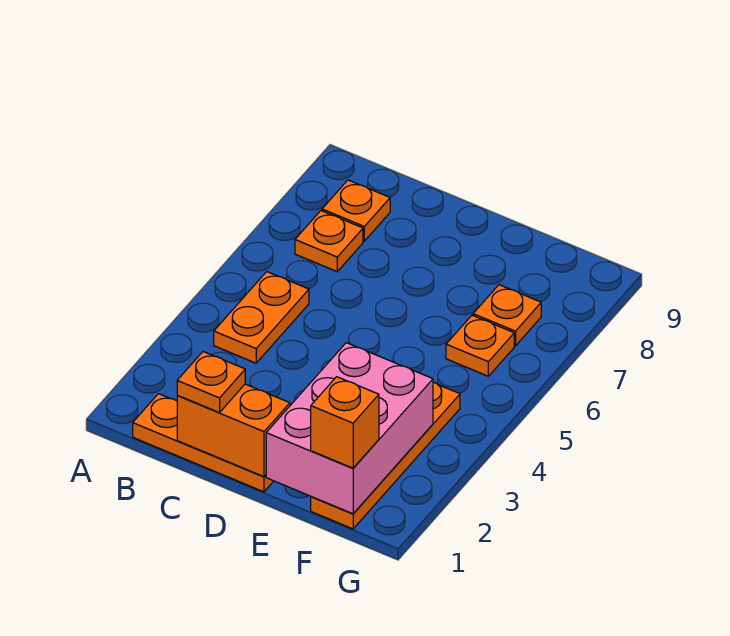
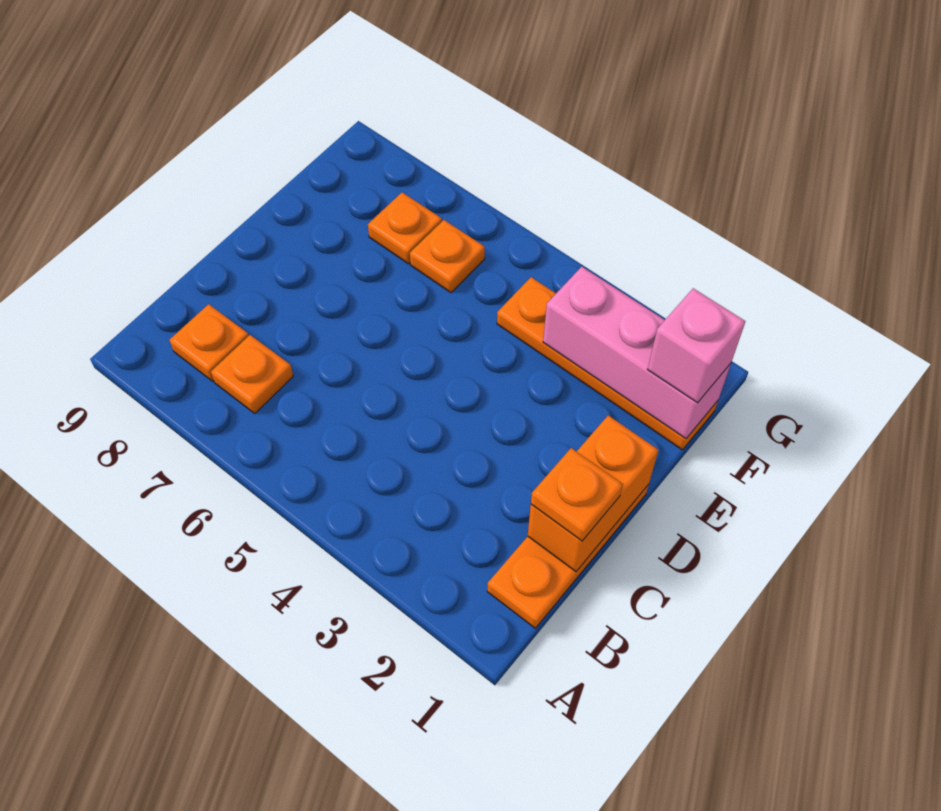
orange plate B4:B5 level 1 -> none
pink brick E1:F3 level 2 -> pink brick F1:F3 level 2
orange brick F1 level 3 -> pink brick F1 level 3

